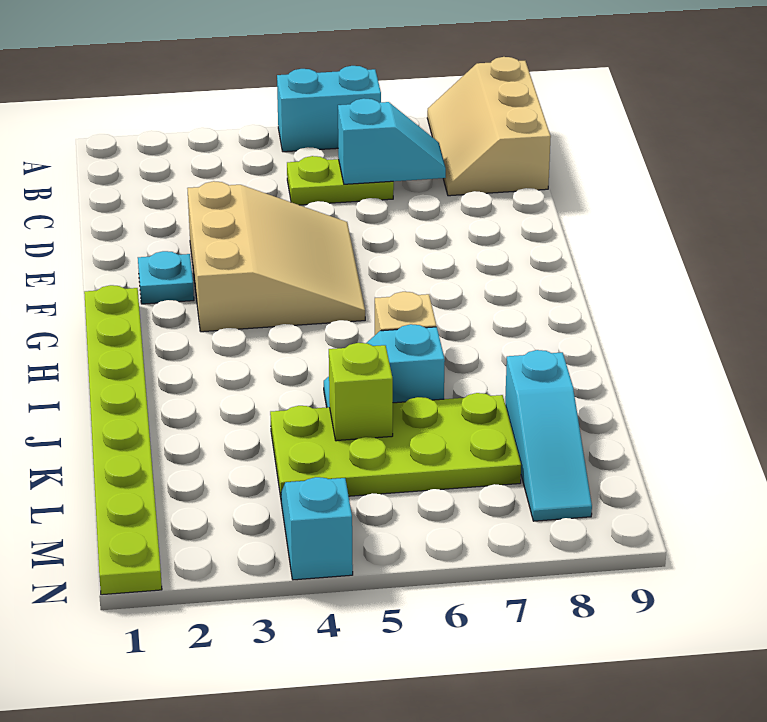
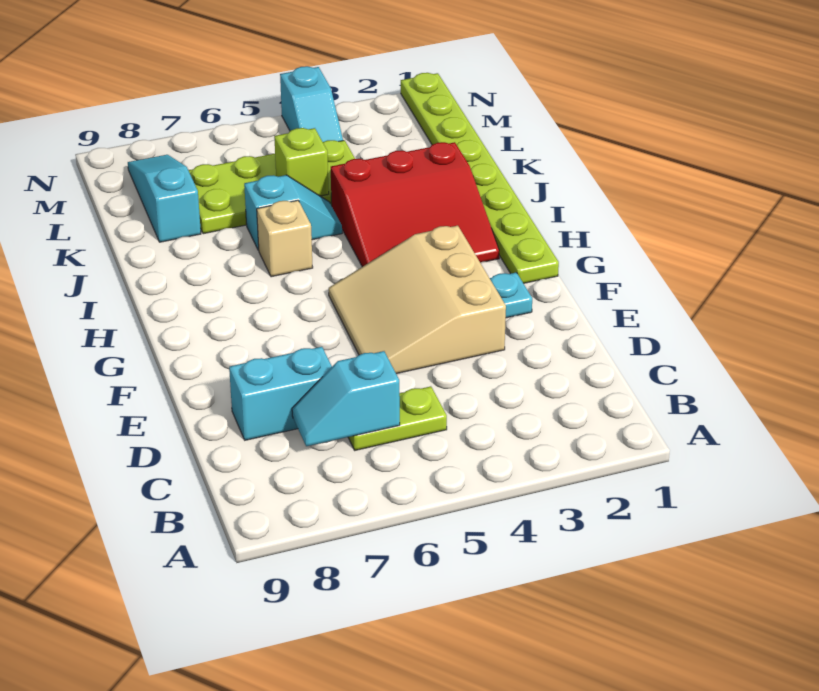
cyan brick A5:A6 level 1 -> cyan brick D7:D8 level 1
tan slope A8:C9 level 1 top 9 -> none
none -> red slope H2:J4 level 1 top J

